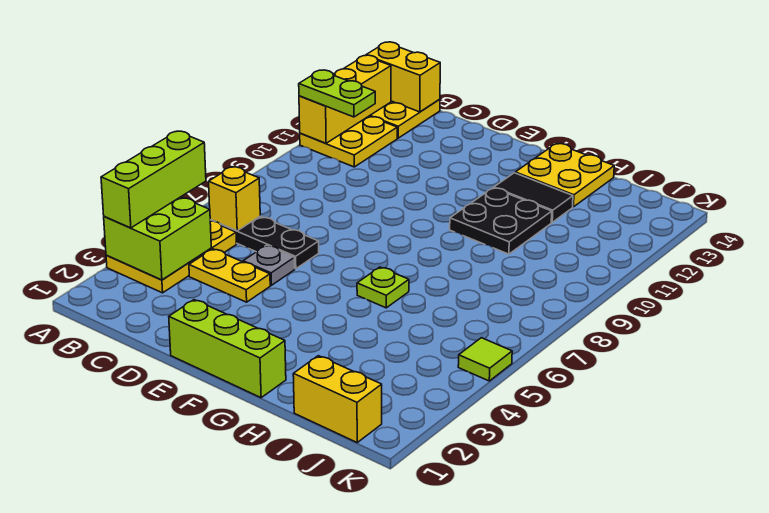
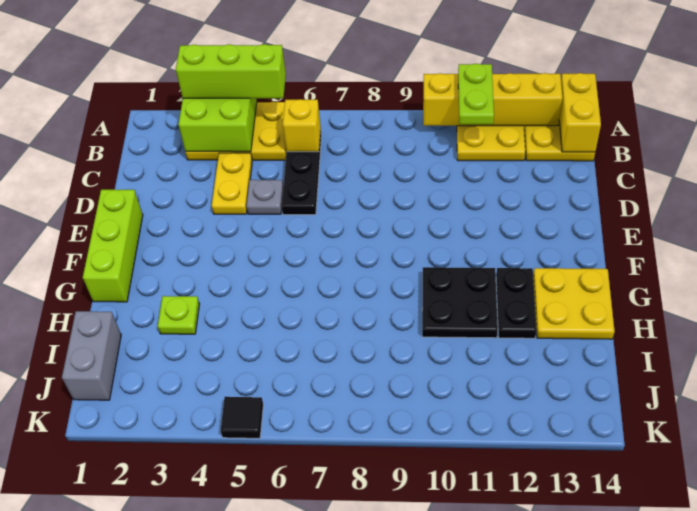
yellow brick A11:A13 level 2 -> yellow brick A10:A13 level 2
lime plate G6 level 1 -> lime plate H3 level 1
black tile G12:H12 level 1 -> black plate G12:H12 level 1
yellow brick I1:J1 level 1 -> grey brick I1:J1 level 1
lime tile K5 level 1 -> black tile K5 level 1

